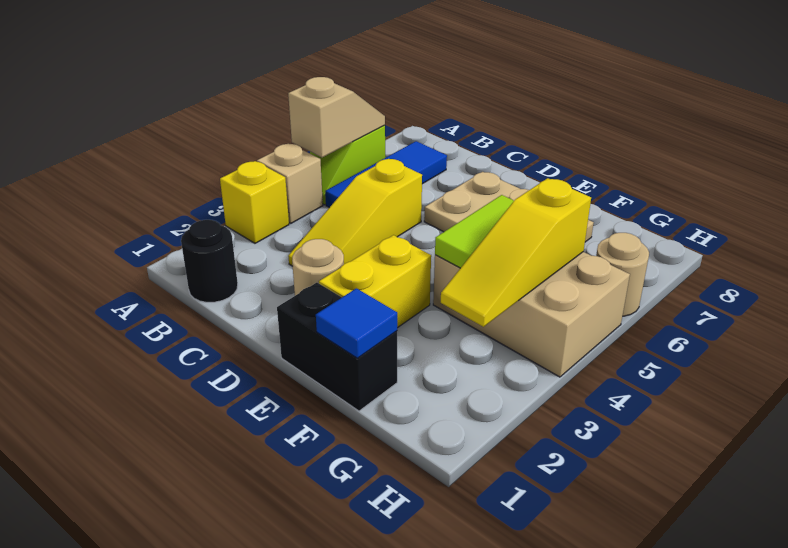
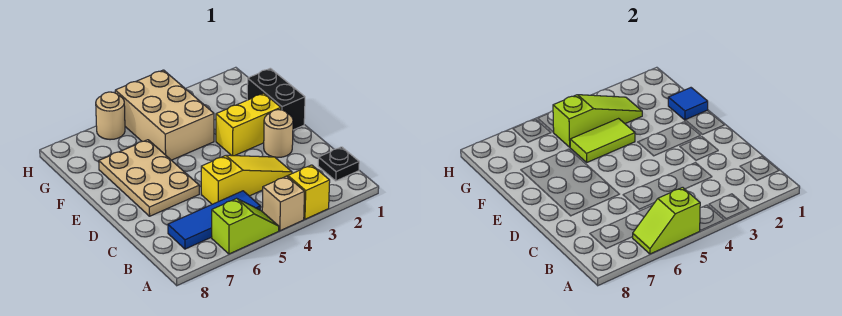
tan slope A5:A6 level 2 top 5 -> lime slope A5:A6 level 2 top 5
black round brick B1 level 1 -> black plate B1 level 1
yellow slope G3:G5 level 2 top 5 -> lime slope G3:G5 level 2 top 5

